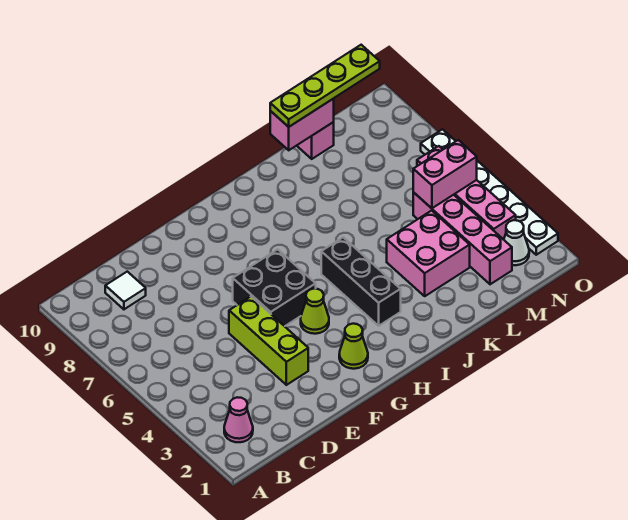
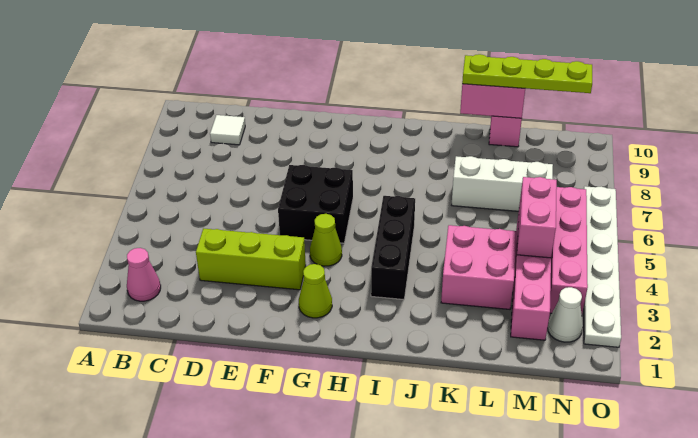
lime brick E3:E5 level 1 -> lime brick D3:F3 level 1
none -> white brick K7:M7 level 1
pink brick M5:N5 level 2 -> pink brick M4:M5 level 2

